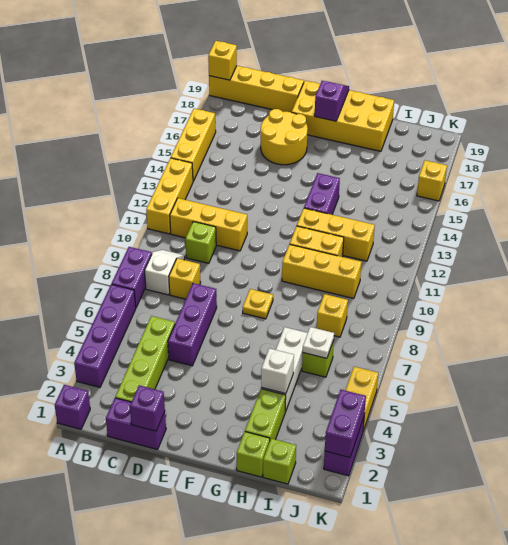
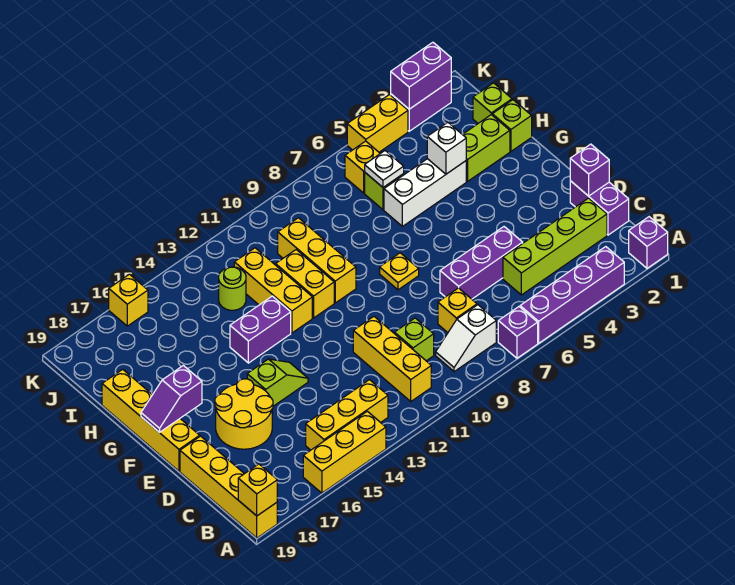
purple brick A7:A8 level 1 -> purple brick A7 level 1
yellow brick A11:A13 level 1 -> yellow brick B13:B15 level 1
none -> lime slope E14:E15 level 1 top 15
yellow brick E18:H19 level 1 -> yellow brick E19:H19 level 1
yellow brick I8 level 1 -> yellow brick J6 level 1
none -> lime round brick I13 level 1

